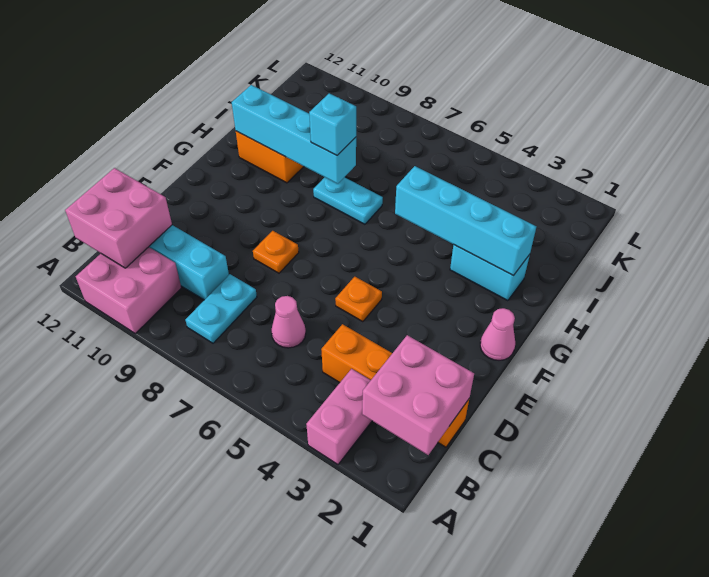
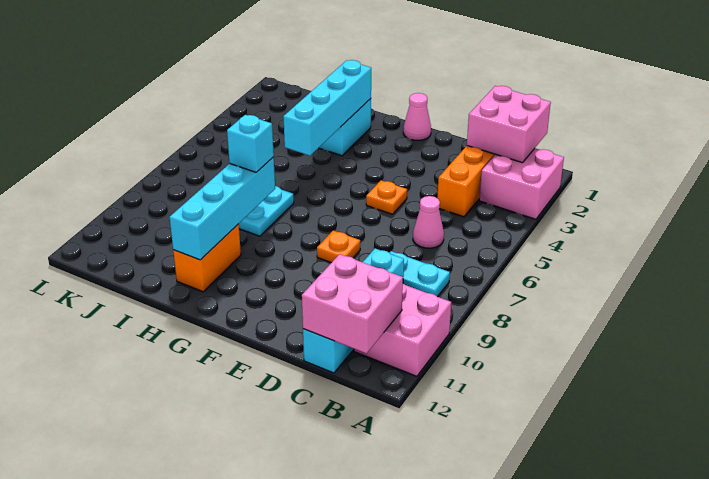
pink brick A3:B3 level 1 -> pink brick A2:B3 level 1

